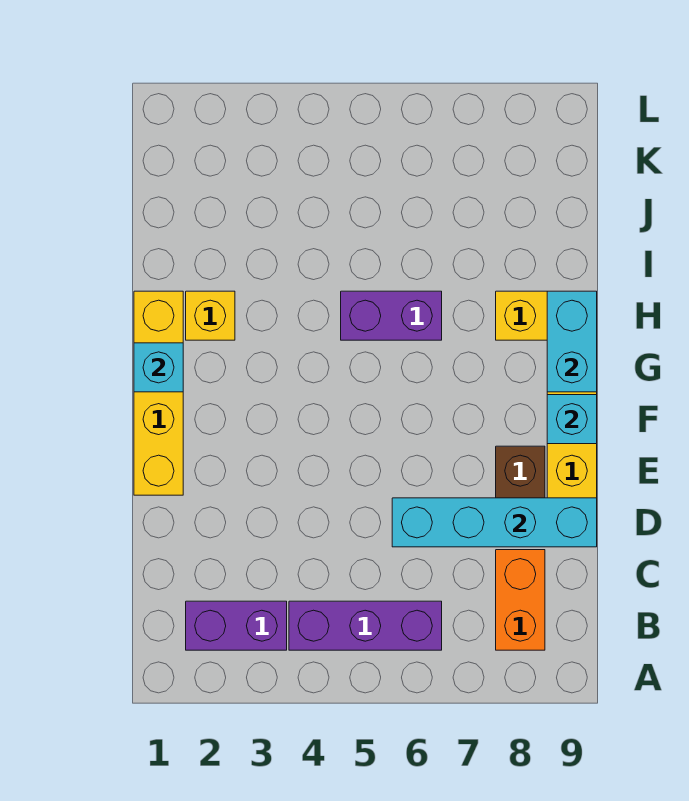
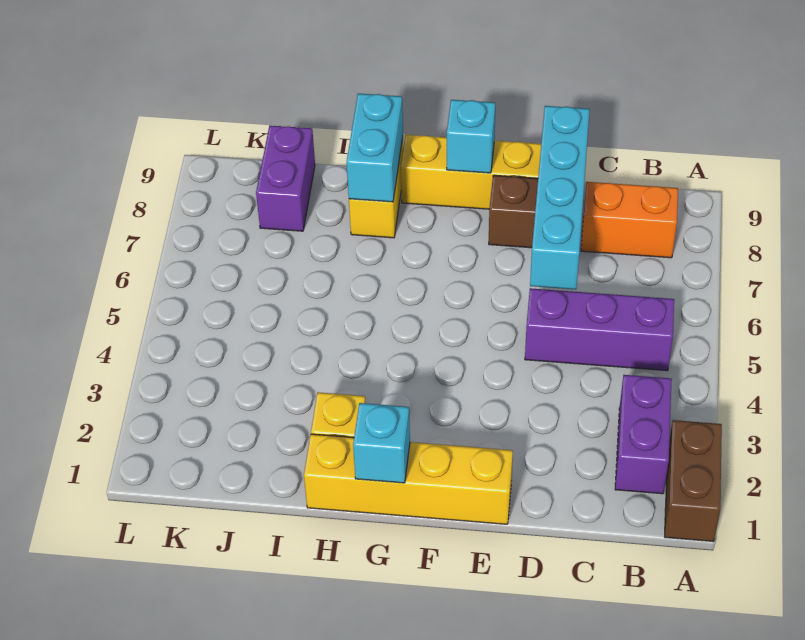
none -> brown brick A1:A2 level 1
purple brick B4:B6 level 1 -> purple brick B5:D5 level 1
cyan brick G9:H9 level 2 -> cyan brick H8:H9 level 2
purple brick H5:H6 level 1 -> purple brick J8:J9 level 1

